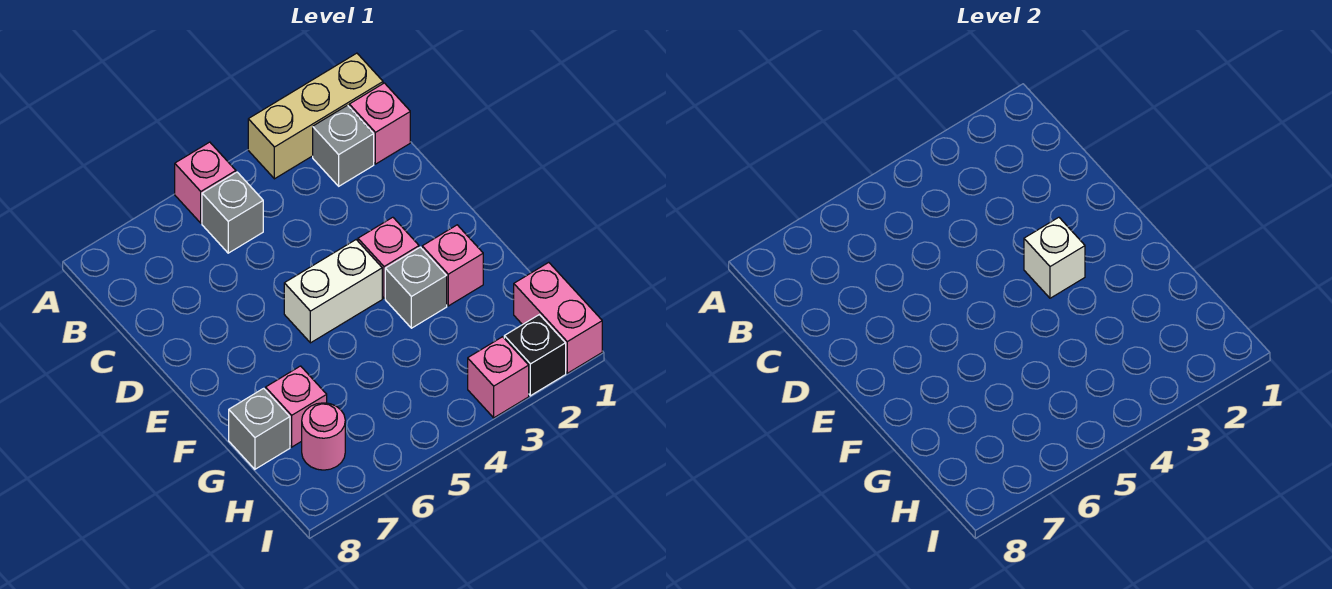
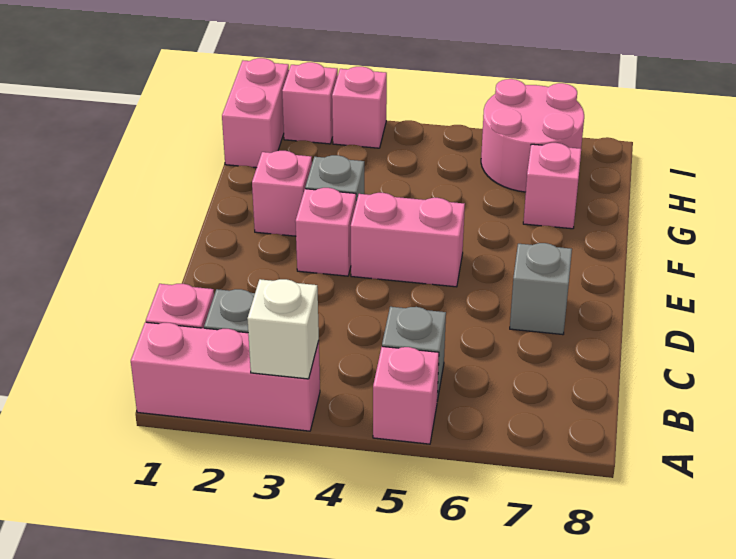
tan brick A1:A3 level 1 -> pink brick A1:A3 level 1
white brick E3 level 2 -> white brick A3 level 2
white brick E4:E5 level 1 -> pink brick E4:E5 level 1
grey brick G8 level 1 -> grey brick D7 level 1
pink round brick H7 level 1 -> pink round brick H6:I7 level 1
black brick I2 level 1 -> pink brick I2 level 1

